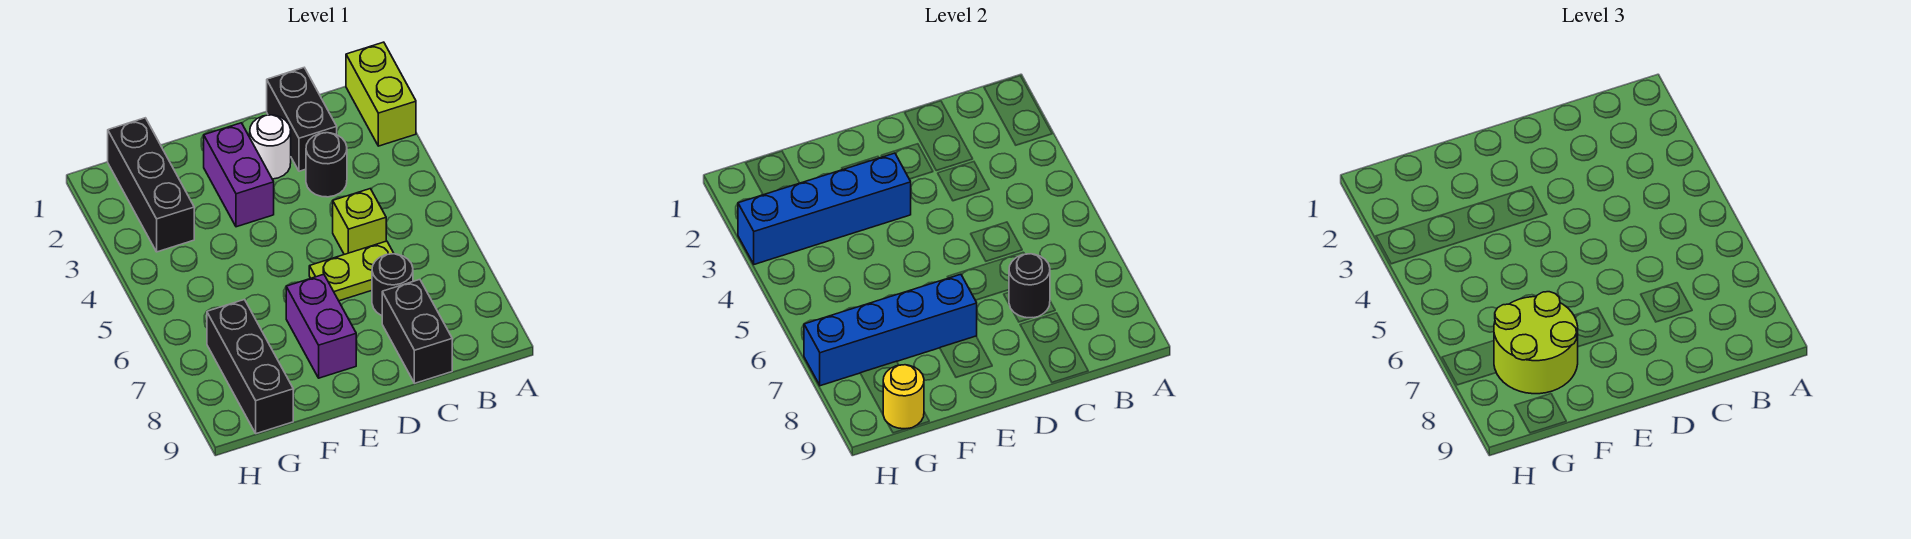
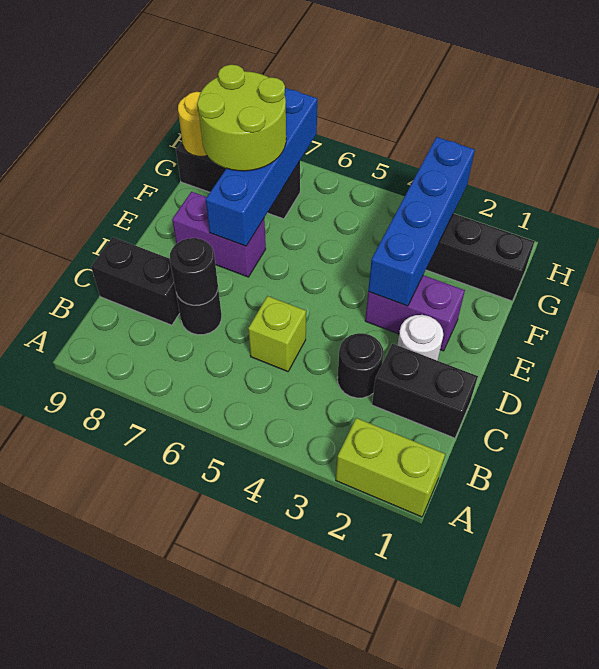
lime plate C6:D6 level 1 -> none

